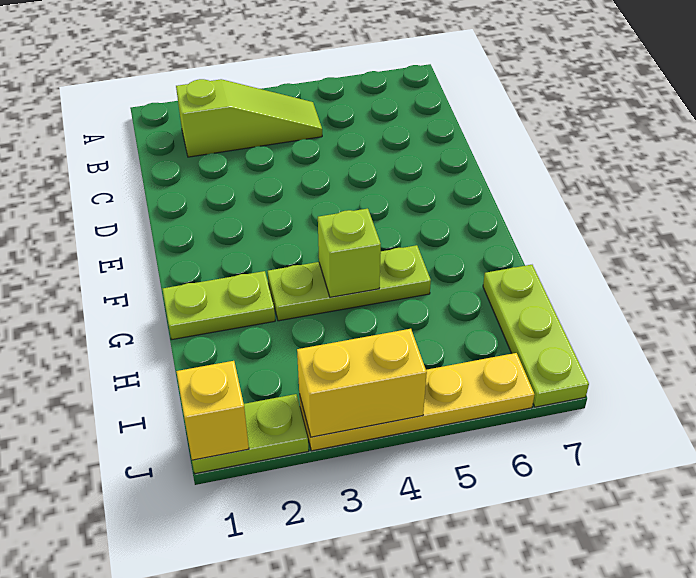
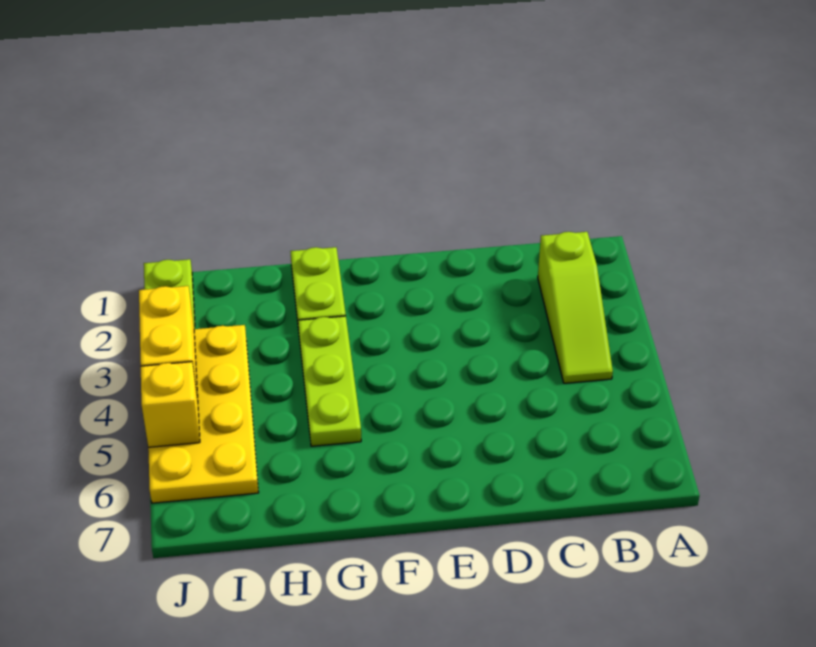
lime brick G4 level 2 -> none
lime plate H7:J7 level 1 -> none
yellow brick J1 level 2 -> yellow brick J5 level 2
yellow plate J3:J6 level 1 -> yellow plate I3:J6 level 1

